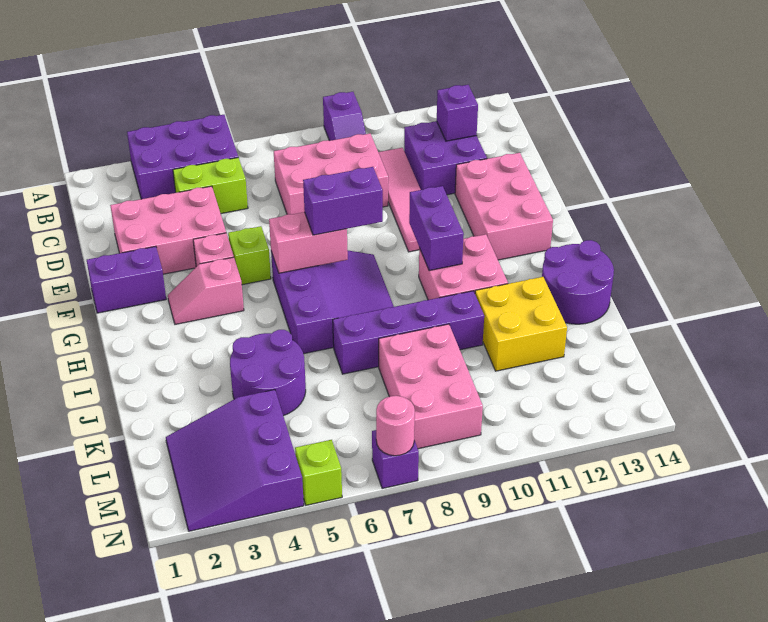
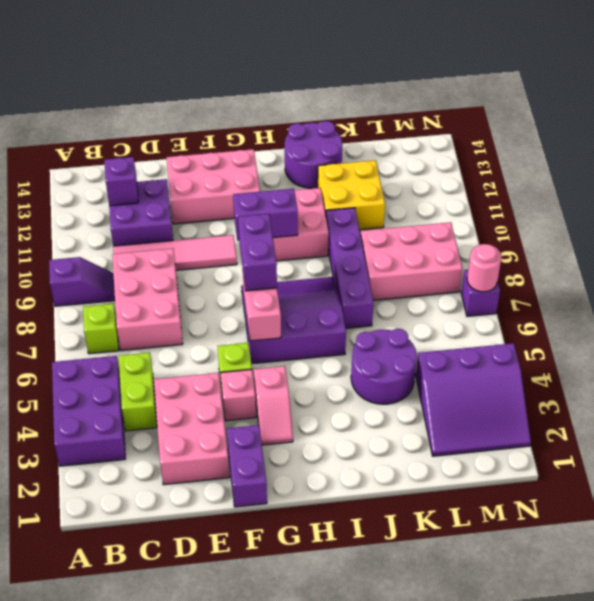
lime brick N5 level 1 -> lime brick B7 level 1

